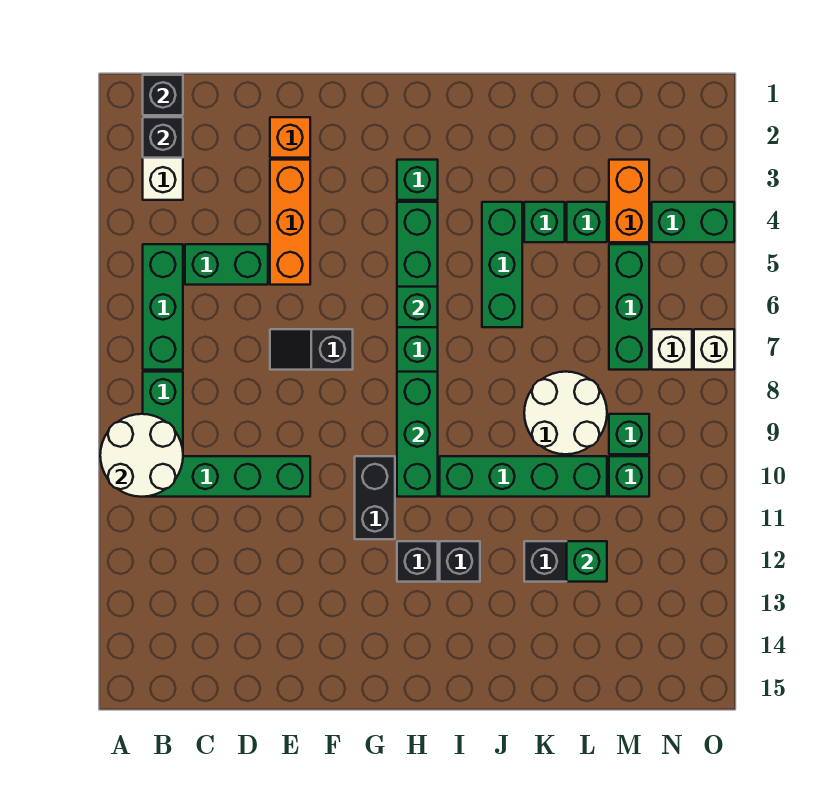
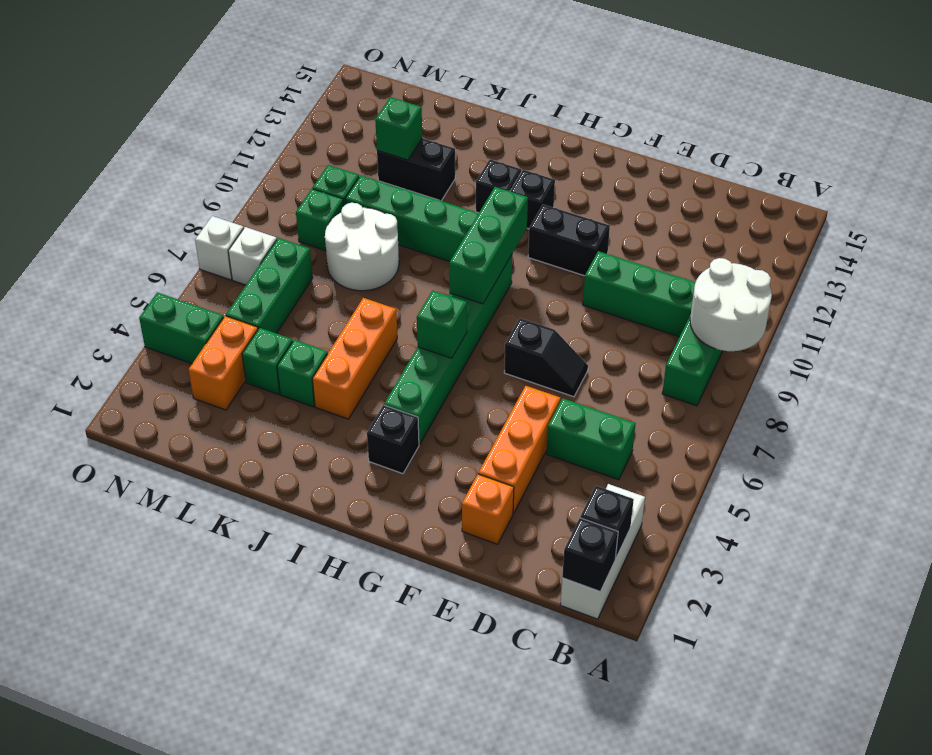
green brick B5:B7 level 1 -> none
black brick G10:G11 level 1 -> black brick F11:G11 level 1
green brick H3 level 1 -> black brick H3 level 1
green brick J4:J6 level 1 -> orange brick J4:J6 level 1

